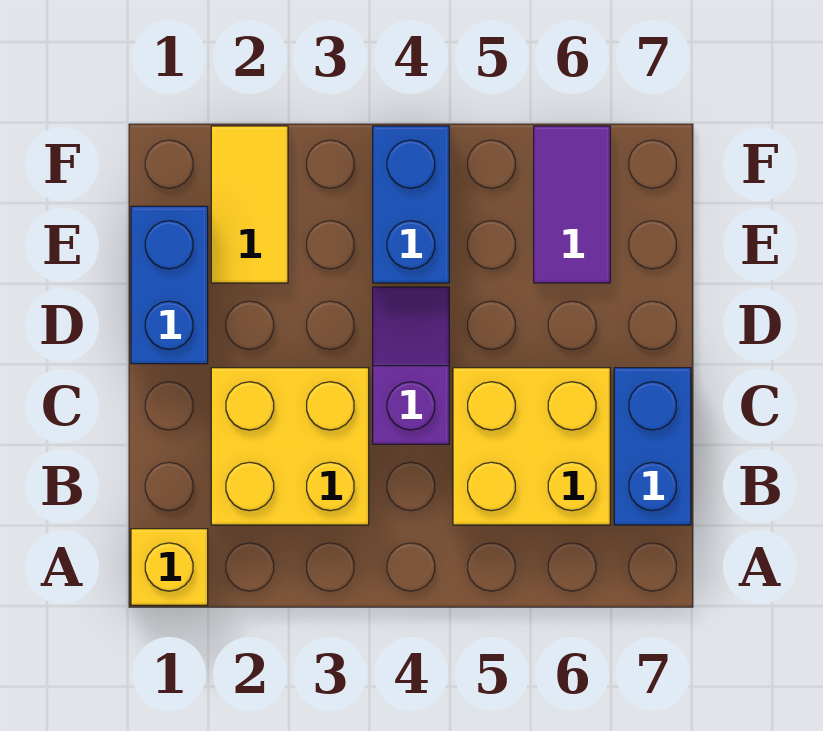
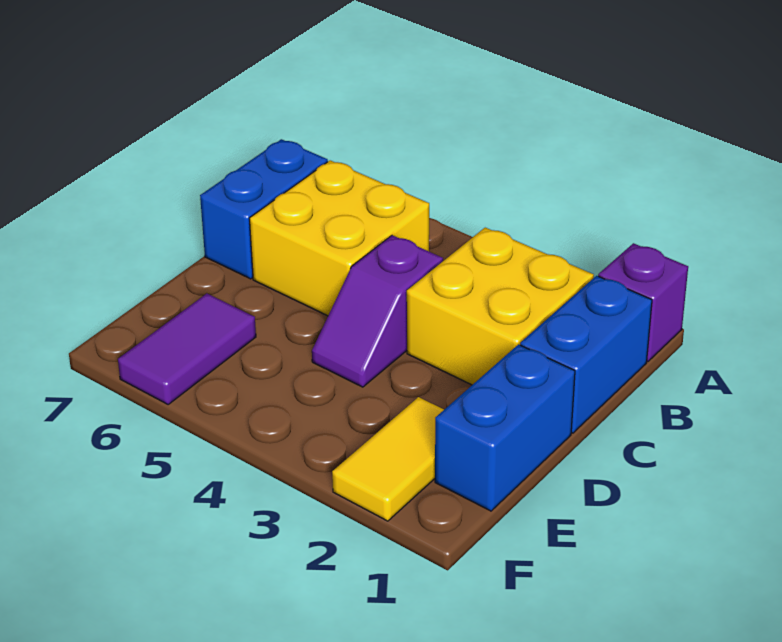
yellow brick A1 level 1 -> purple brick A1 level 1
blue brick E4:F4 level 1 -> blue brick B1:C1 level 1

